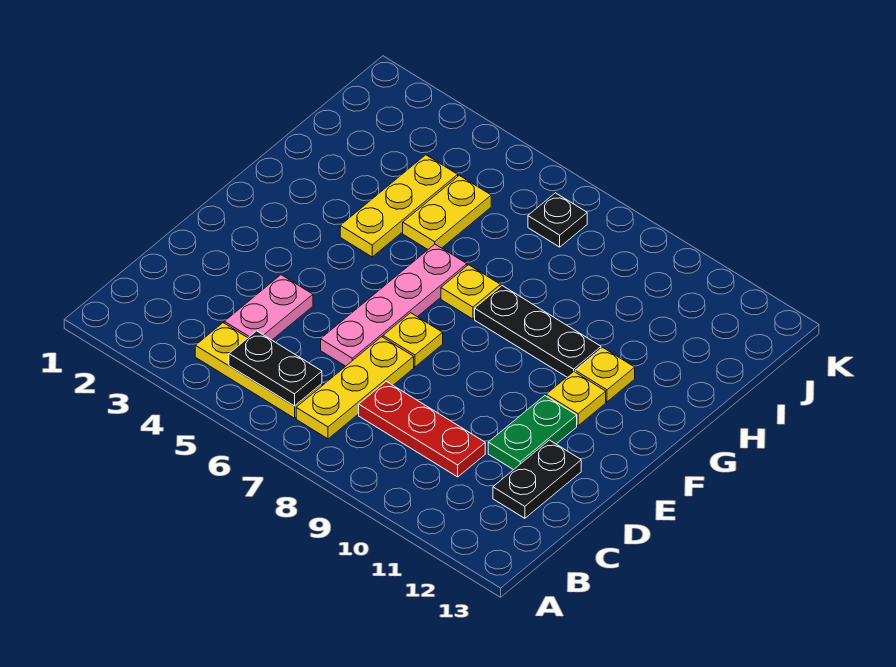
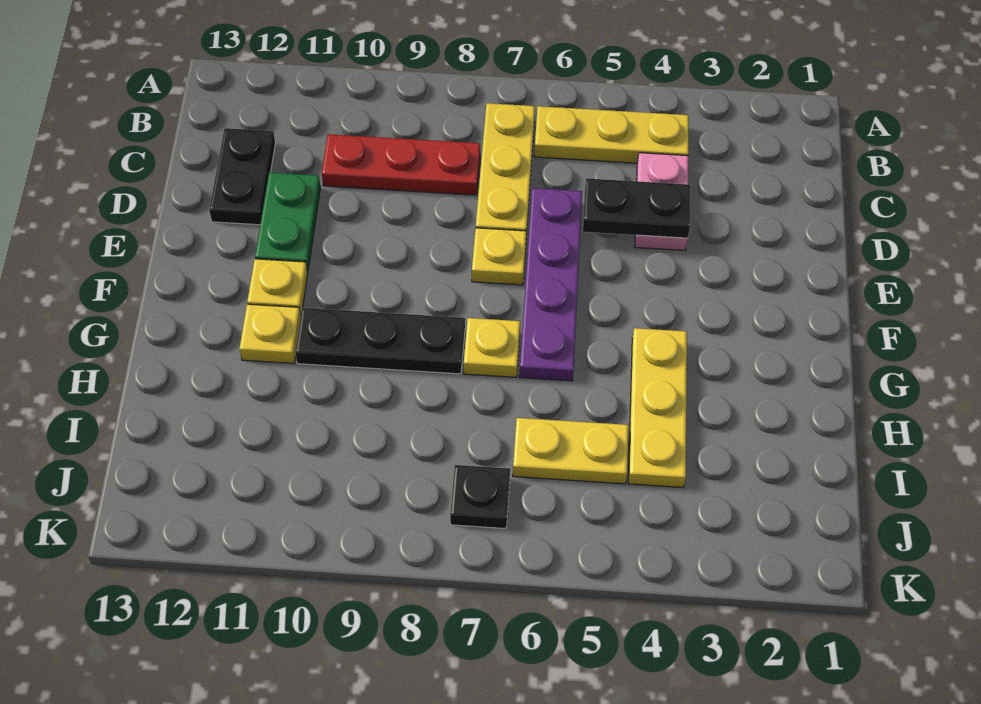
black plate B5:B6 level 2 -> black plate D4:D5 level 2
pink plate D6:G6 level 1 -> purple plate D6:G6 level 1
yellow plate H5:I5 level 1 -> yellow plate I5:I6 level 1

